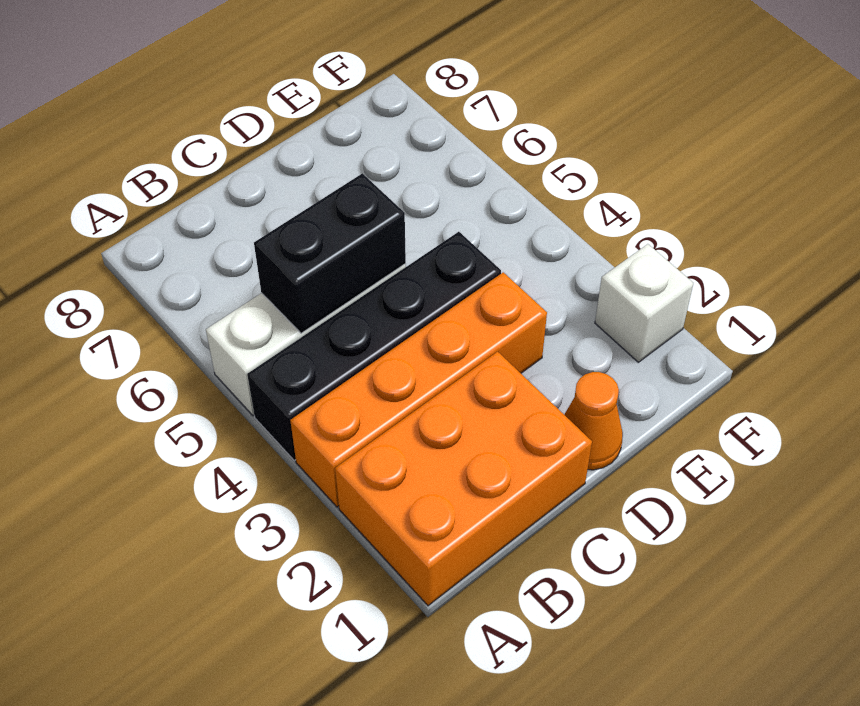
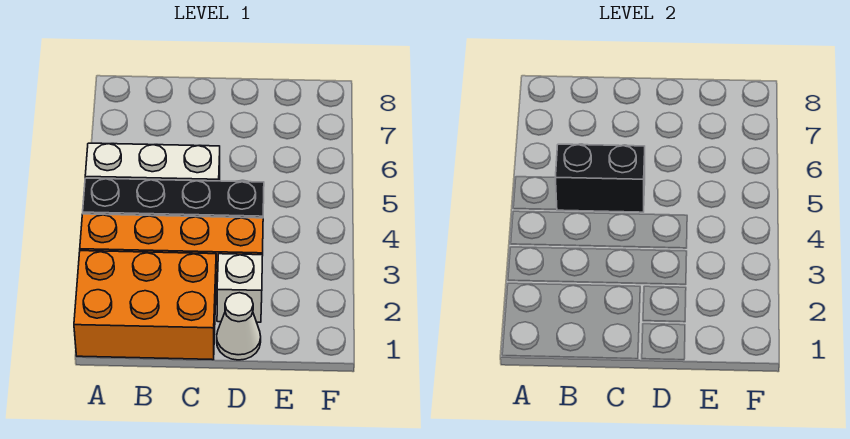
orange cone D1 level 1 -> white cone D1 level 1
white brick F2 level 1 -> white brick D2 level 1

